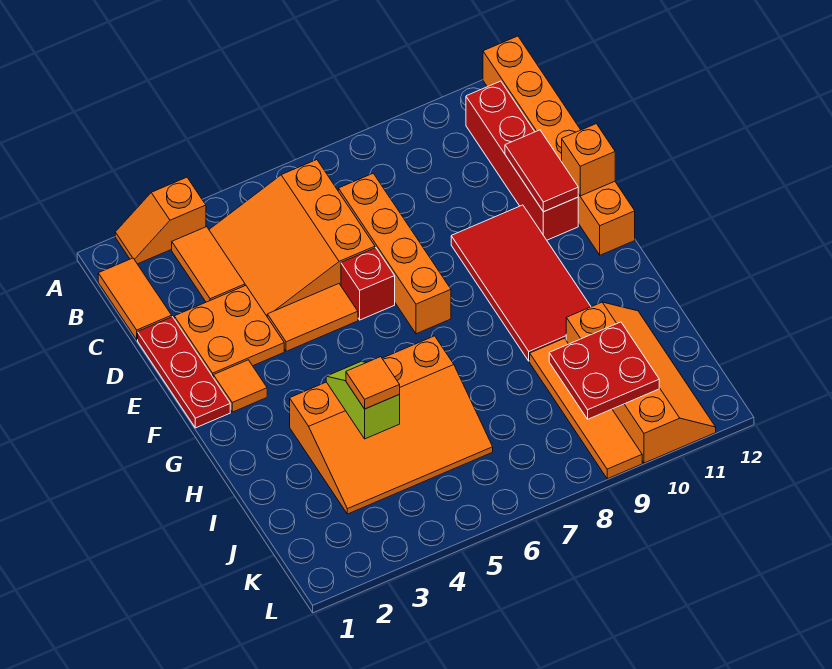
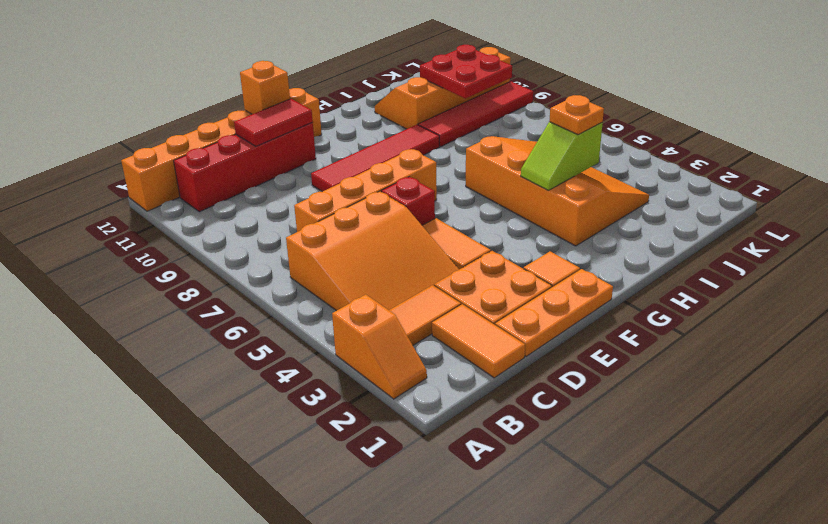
orange tile B1:C1 level 1 -> orange tile C1:C2 level 1
red plate D1:F1 level 1 -> orange plate D1:F1 level 1
red tile E9:H10 level 1 -> red tile E9:H9 level 1
orange tile I4 level 3 -> orange plate I4 level 3
orange tile I9:L9 level 1 -> red tile I9:L9 level 1

